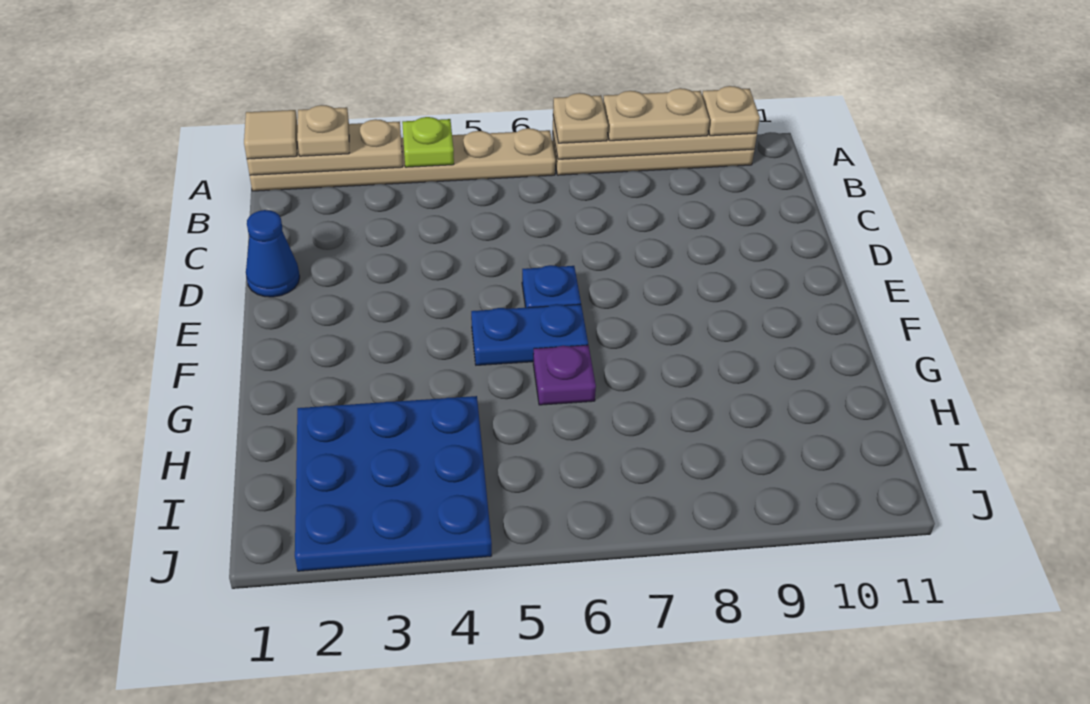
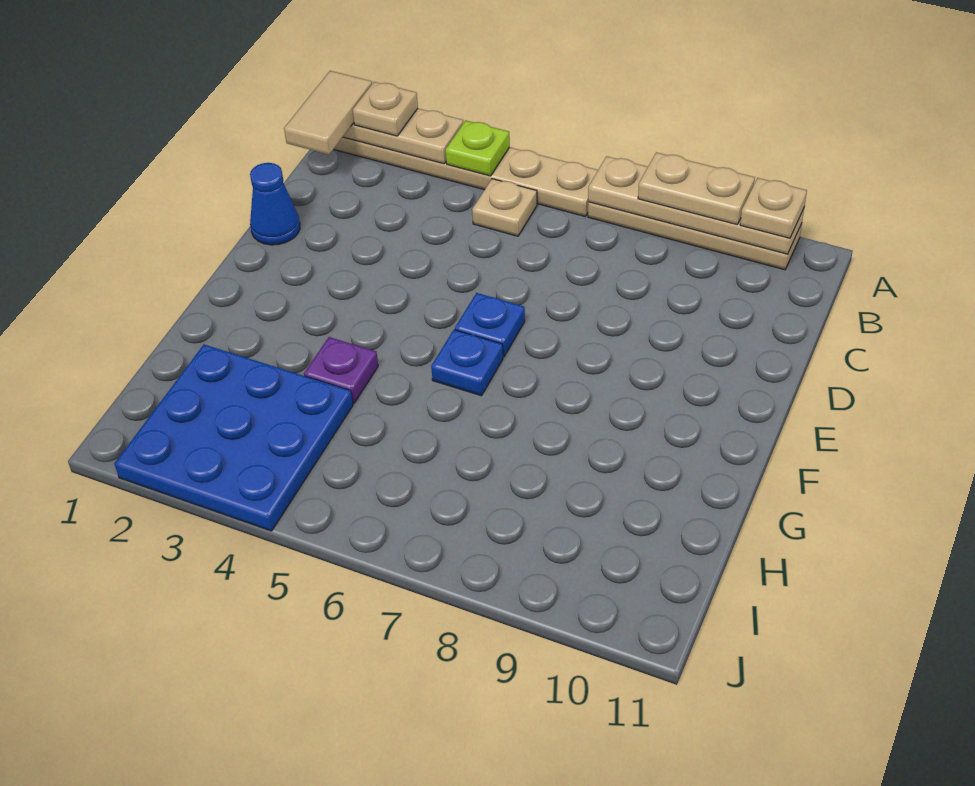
tan tile A1 level 3 -> tan tile A1:B1 level 3
tan plate A7 level 3 -> tan plate B5 level 1
blue plate F5:F6 level 1 -> blue plate F6 level 1
purple plate G6 level 1 -> purple plate G4 level 1

